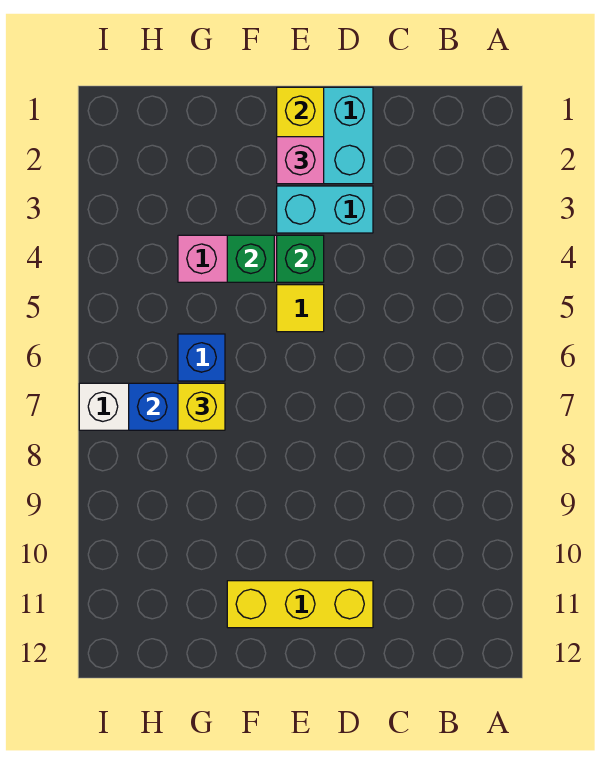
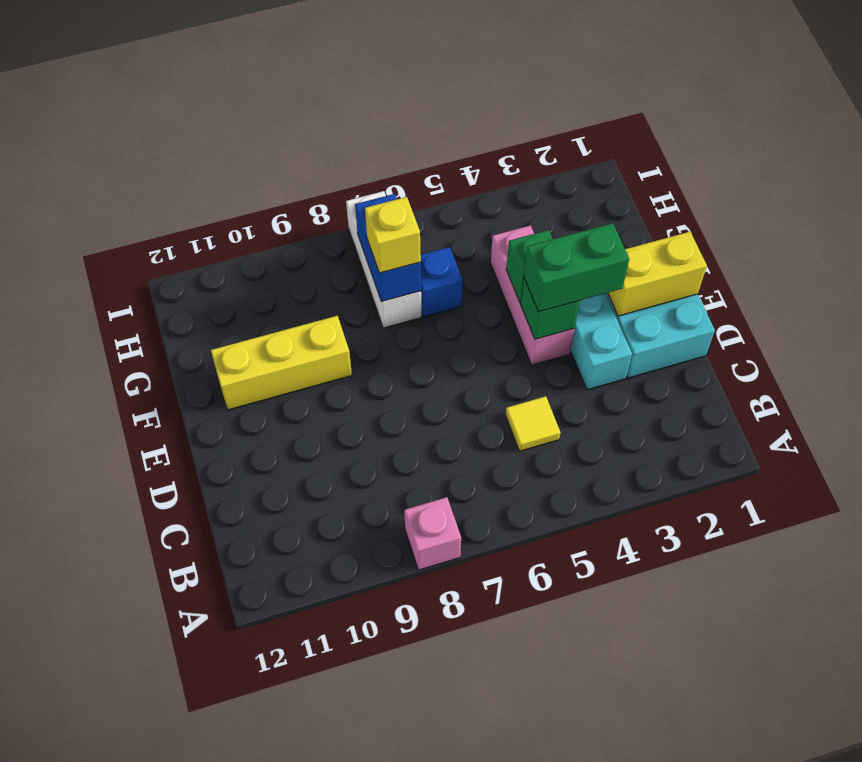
yellow brick D11:F11 level 1 -> yellow brick F9:F11 level 1
pink brick E2 level 3 -> pink brick A8 level 1
none -> green brick E3:E4 level 3
yellow tile E5 level 1 -> yellow tile C5 level 1

